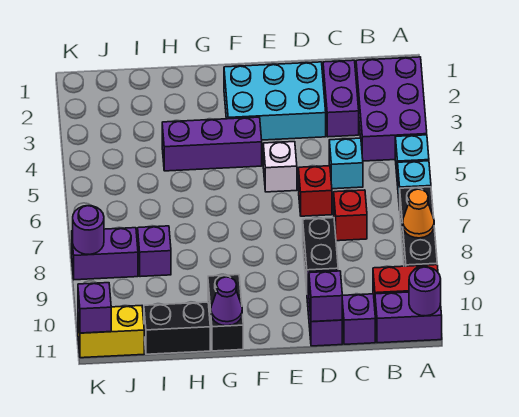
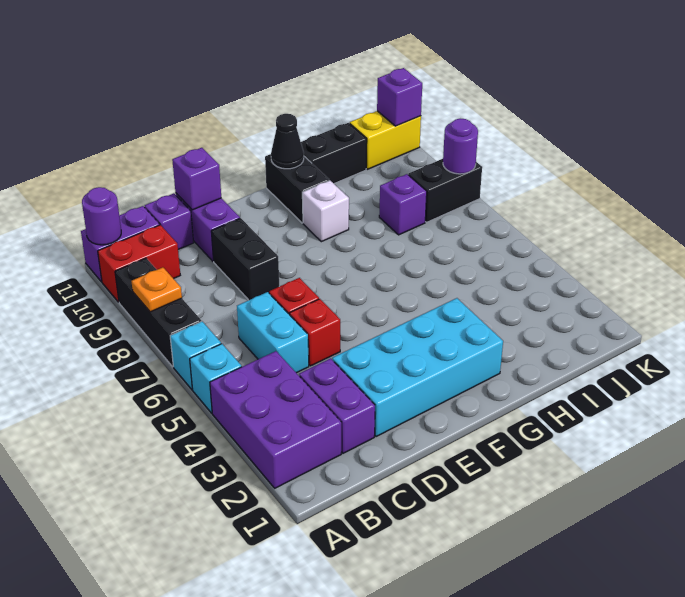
orange cone A8 level 2 -> orange plate A8 level 2
cyan brick C5 level 1 -> cyan brick C5:C6 level 1
red brick C7 level 1 -> red brick D5 level 1
cyan brick D2:F3 level 1 -> cyan brick D2:G3 level 1
white brick E5 level 1 -> white brick G9 level 1
purple brick F4:H4 level 1 -> none
purple cone G11 level 2 -> black cone G11 level 2
purple brick J8:K8 level 1 -> black brick J8:K8 level 1

